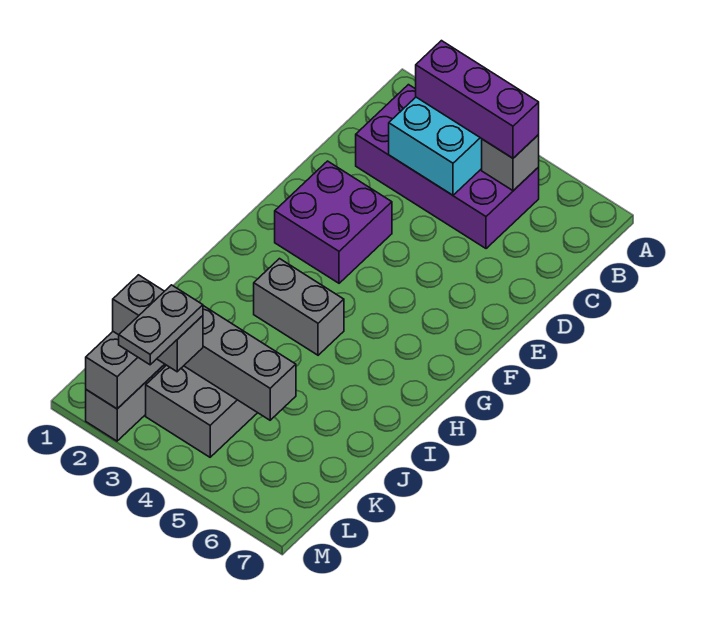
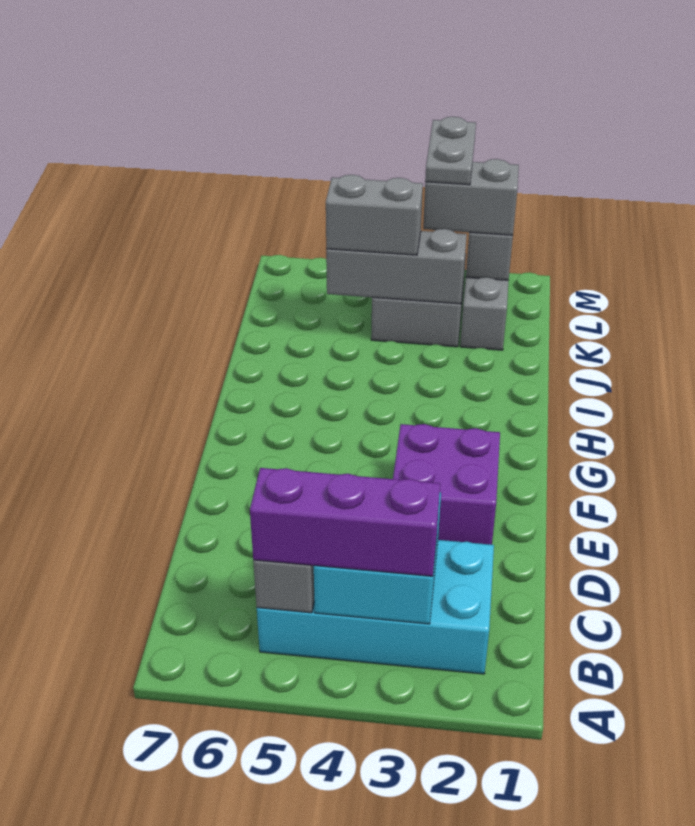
purple brick B2:C5 level 1 -> cyan brick B2:C5 level 1
grey brick H3:H4 level 1 -> grey brick K4:K5 level 3

